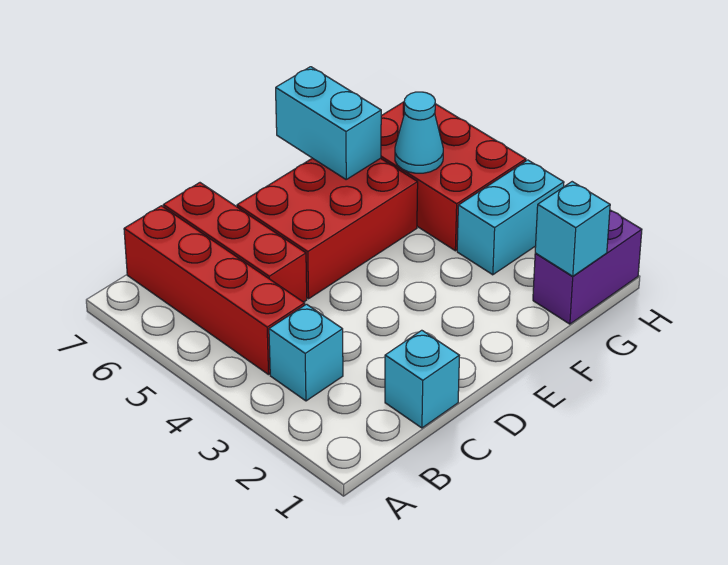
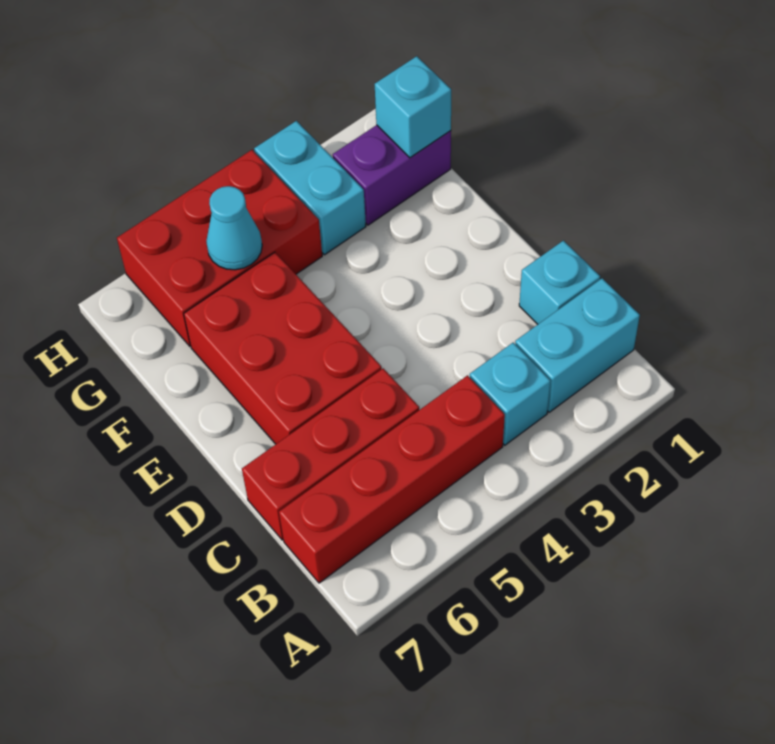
cyan brick F6:F7 level 2 -> cyan brick B1:B2 level 1
purple brick G1:H1 level 1 -> purple brick G1:G2 level 1

